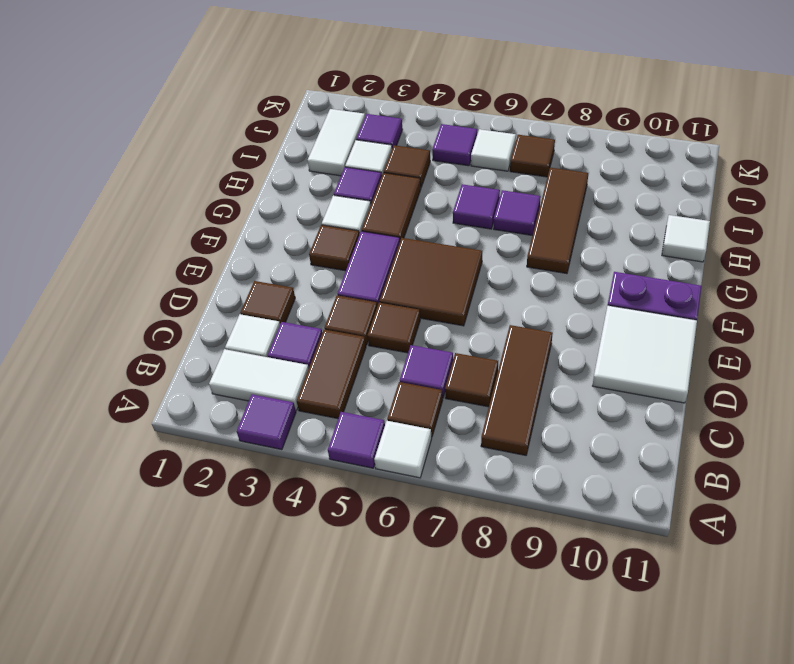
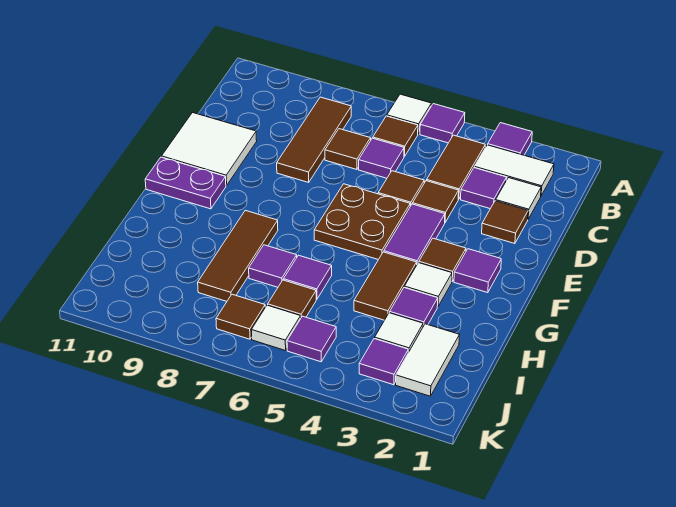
brown tile E5:F6 level 1 -> brown plate E5:F6 level 1
none -> purple tile F2 level 1
white tile H11 level 1 -> none
brown tile I4 level 1 -> brown tile I6 level 1

